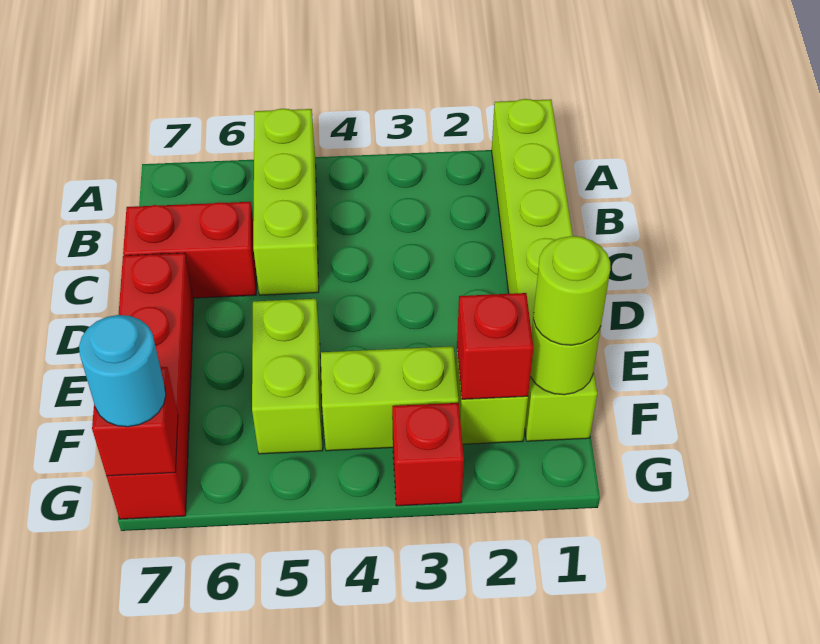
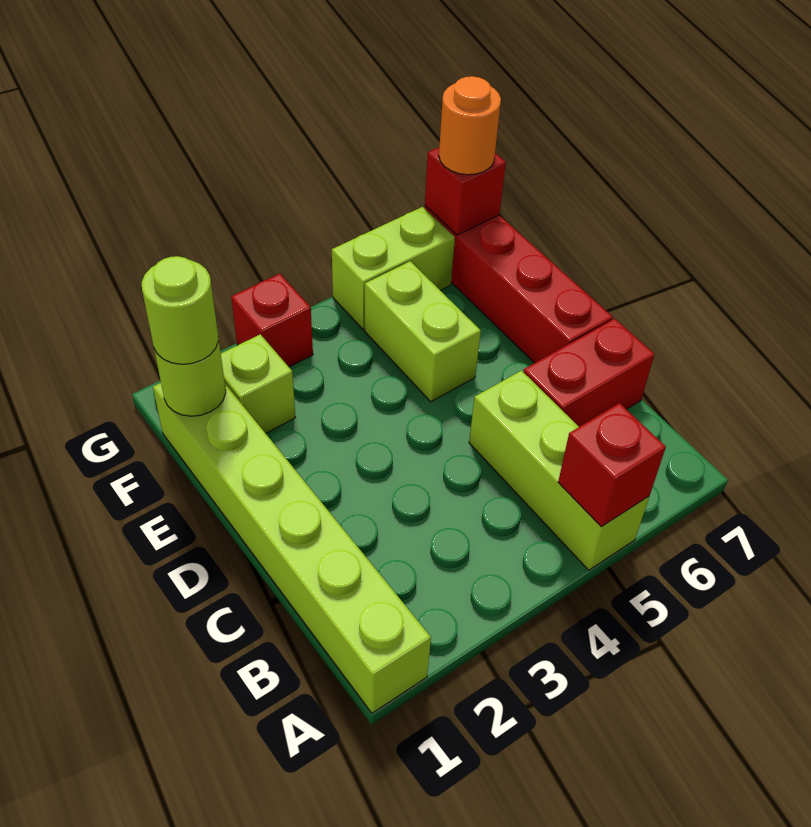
red brick F2 level 2 -> red brick A5 level 2
lime brick F3:F4 level 1 -> lime brick G5:G6 level 1
cyan round brick G7 level 3 -> orange round brick G7 level 3

